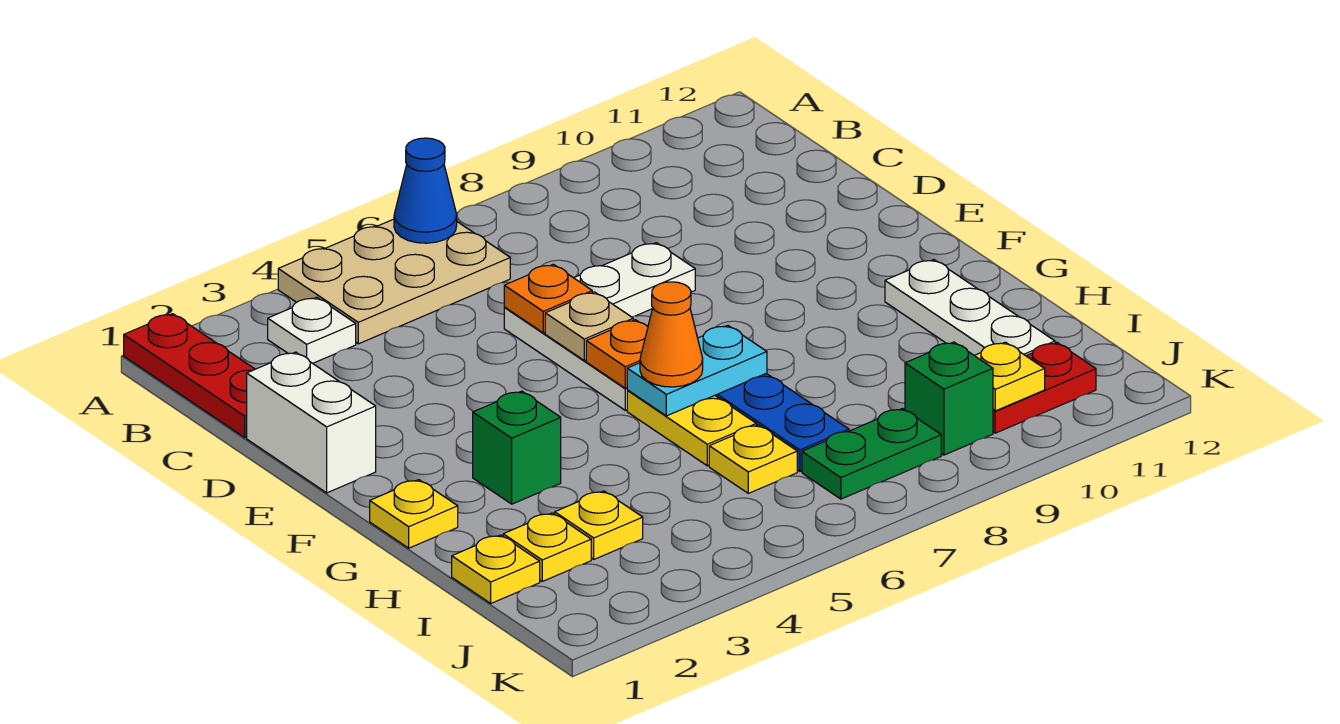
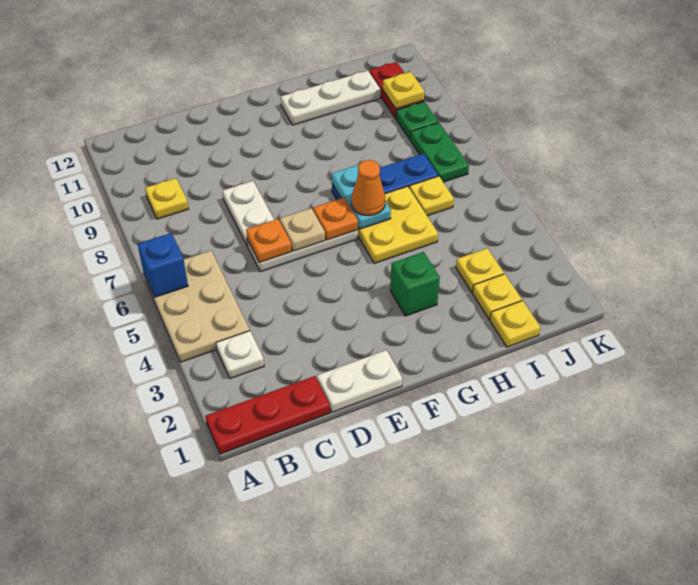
blue cone A6 level 2 -> blue brick A6 level 2
white brick D1:E1 level 1 -> white plate D1:E1 level 1
yellow plate G1 level 1 -> yellow plate B9 level 1
yellow plate G6:H6 level 1 -> yellow plate G5:H6 level 1
green brick J9 level 1 -> green plate J9 level 1

